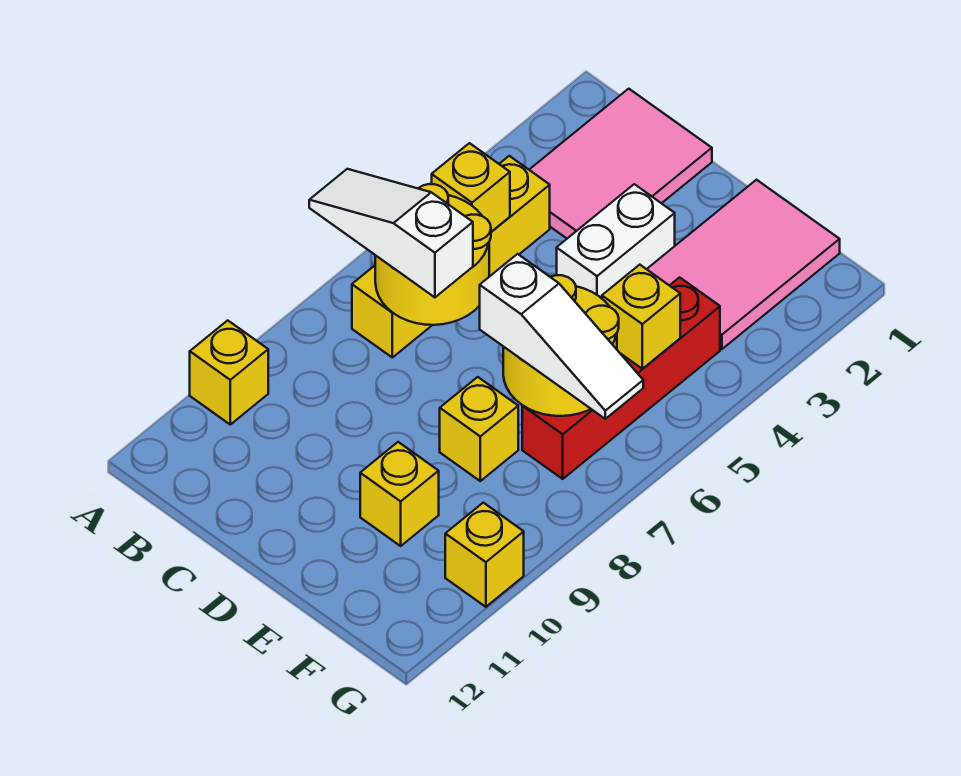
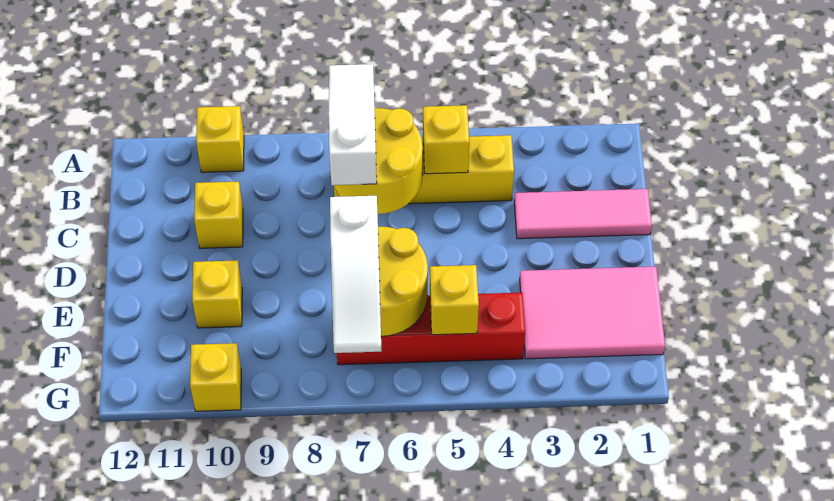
pink tile B1:C3 level 1 -> pink tile C1:C3 level 1
white brick D3:D4 level 1 -> none
yellow brick E8 level 1 -> yellow brick C10 level 1

